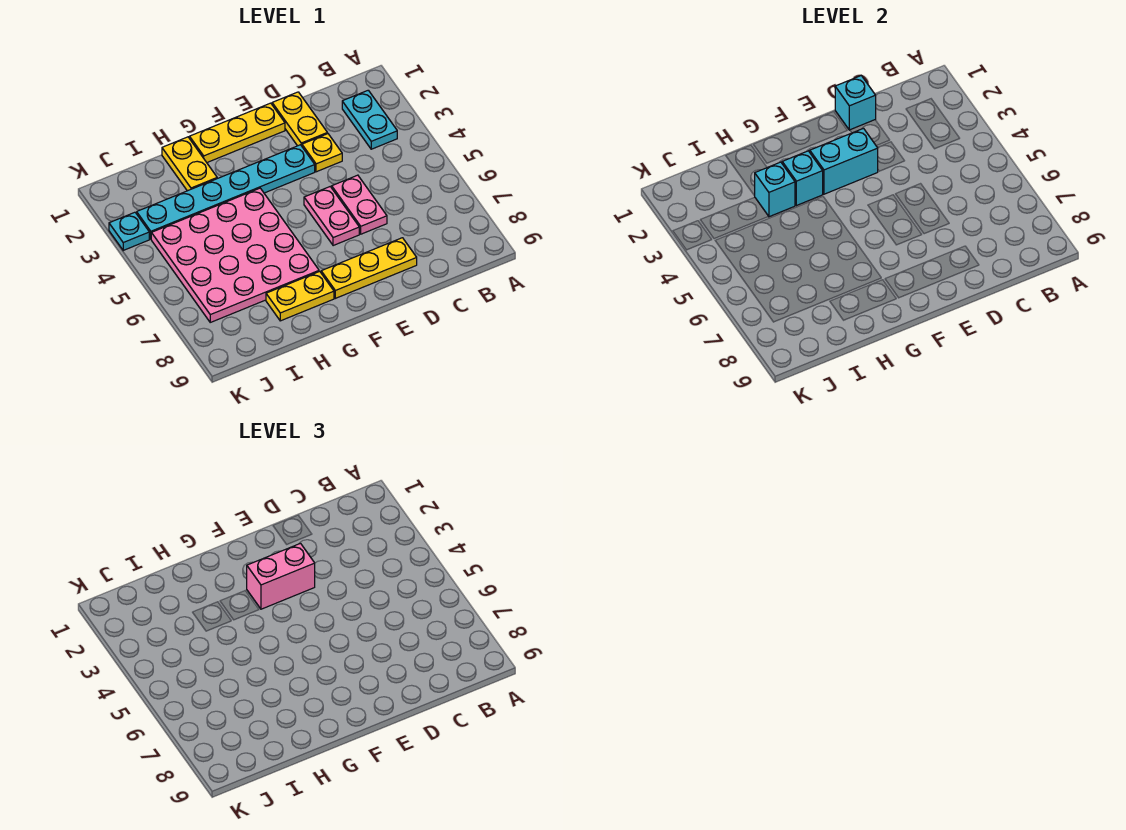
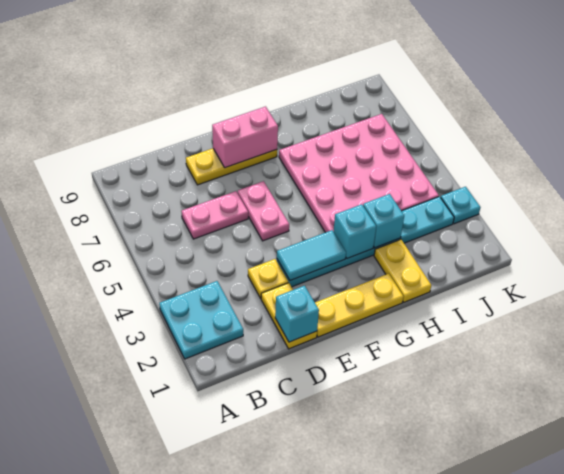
cyan plate B2:B3 level 1 -> cyan plate A2:B3 level 1
pink plate D5:D6 level 1 -> pink plate C6:D6 level 1
cyan brick E3:F3 level 2 -> cyan tile E3:F3 level 2
pink brick E3:F3 level 3 -> pink brick E8:F8 level 2
yellow plate G8:H8 level 1 -> none

